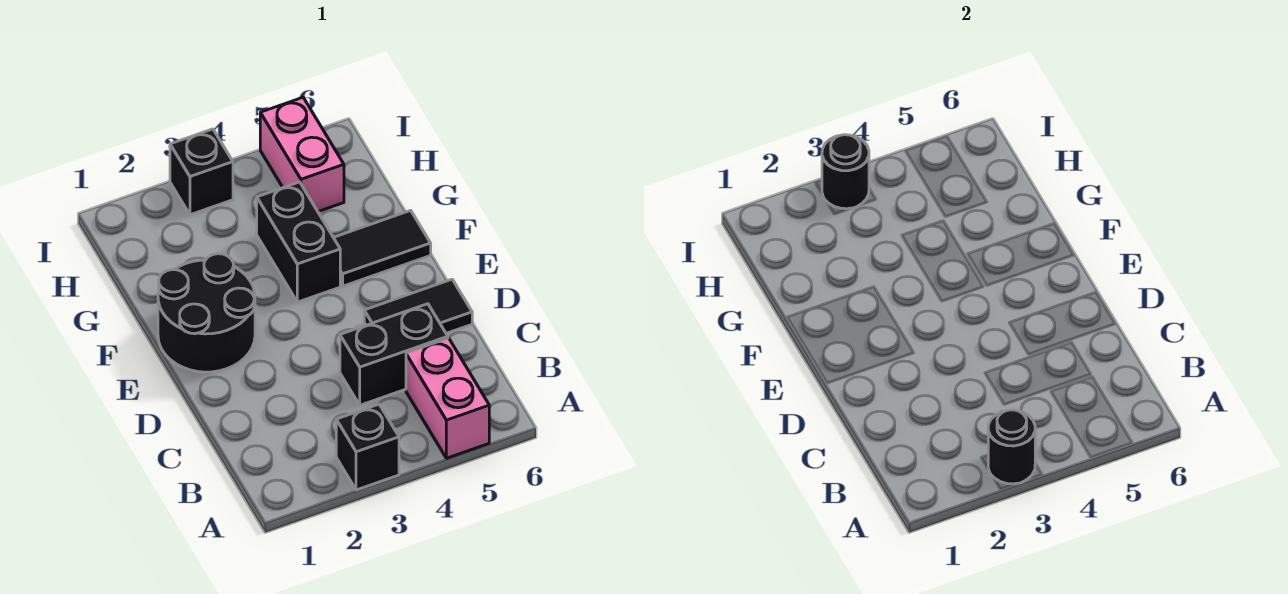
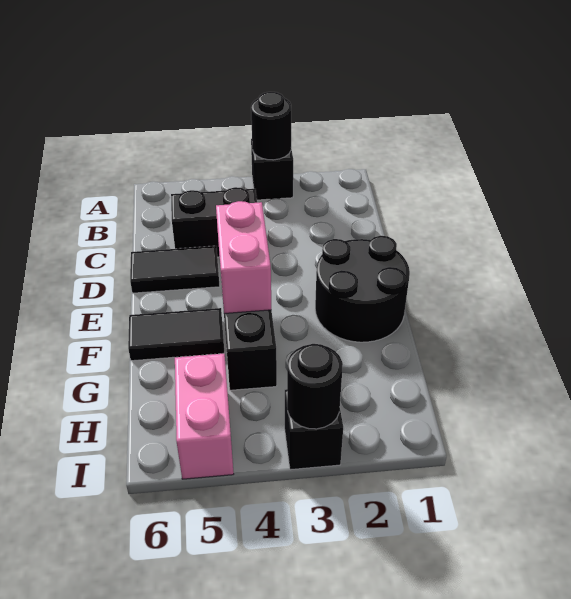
pink brick A5:B5 level 1 -> pink brick E4:F4 level 2

